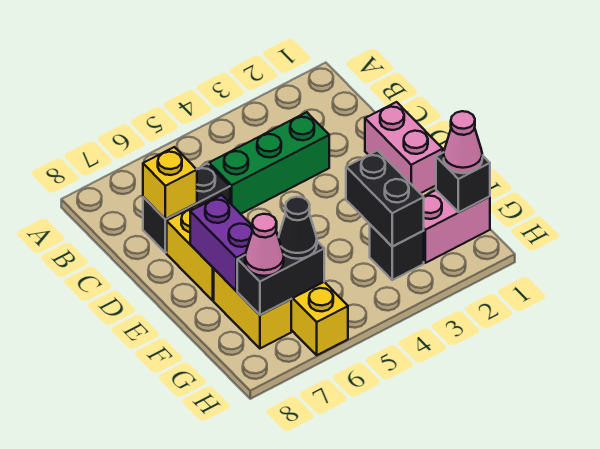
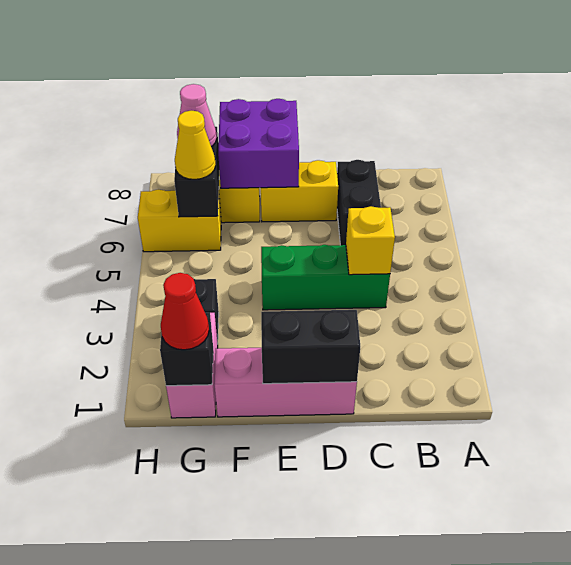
green brick C3:C5 level 1 -> green brick C4:E4 level 1
yellow brick C7 level 2 -> yellow brick C4 level 2
pink brick D1:E1 level 1 -> pink brick D1:F1 level 1
purple brick E7:F7 level 2 -> purple brick E7:F8 level 2
black brick F3:G3 level 2 -> black brick D1:E1 level 2
pink cone G1 level 3 -> red cone G1 level 3
black cone G6 level 3 -> yellow cone G6 level 3

